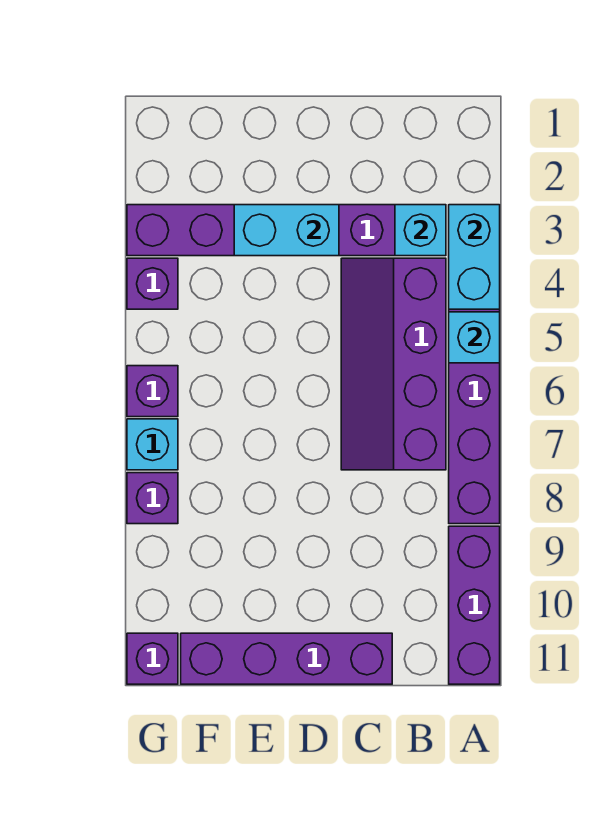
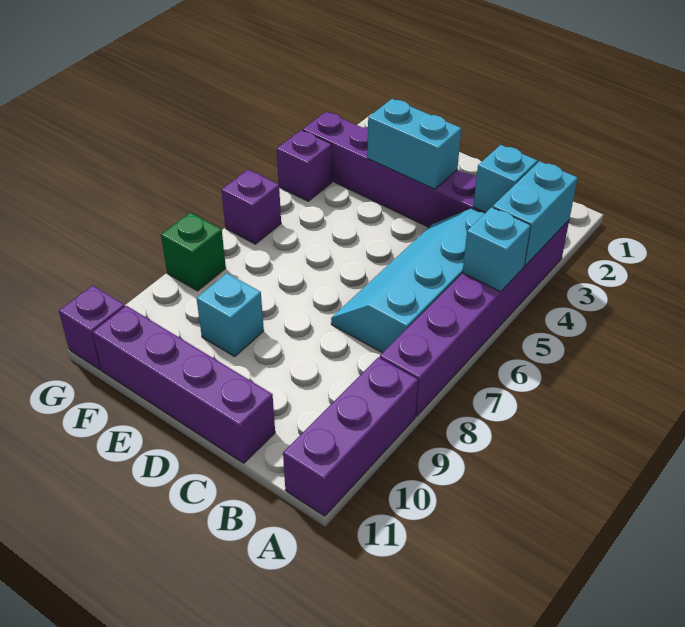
purple slope B4:C7 level 1 top B -> cyan slope B4:C7 level 1 top B
cyan brick G7 level 1 -> cyan brick E9 level 1
purple brick G8 level 1 -> green brick G8 level 1

